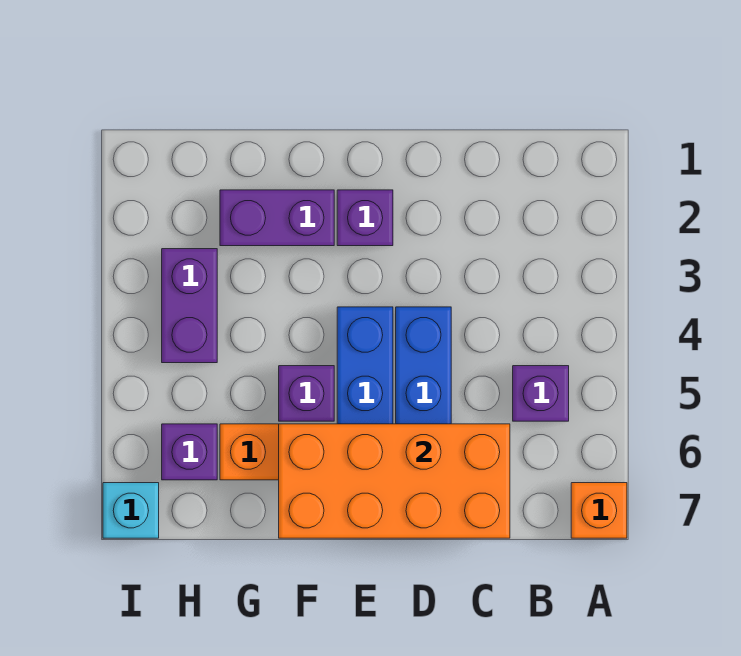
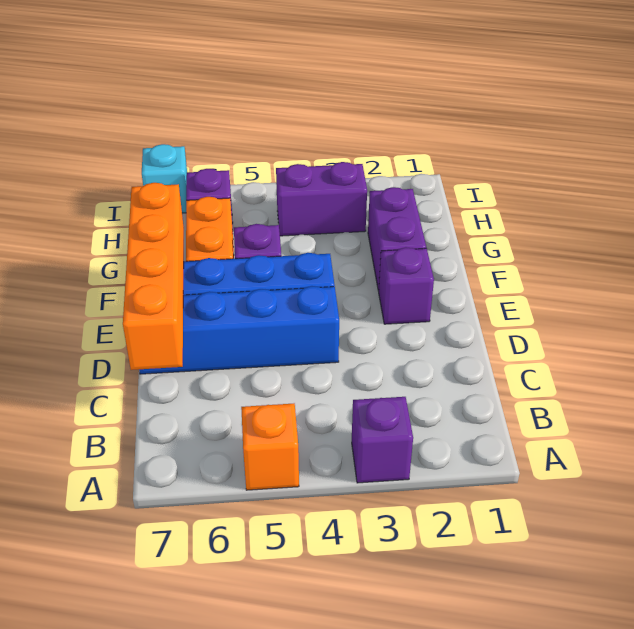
orange brick A7 level 1 -> orange brick A5 level 1
purple brick B5 level 1 -> purple brick A3 level 1
orange brick C6:F7 level 2 -> orange brick C7:F7 level 2

